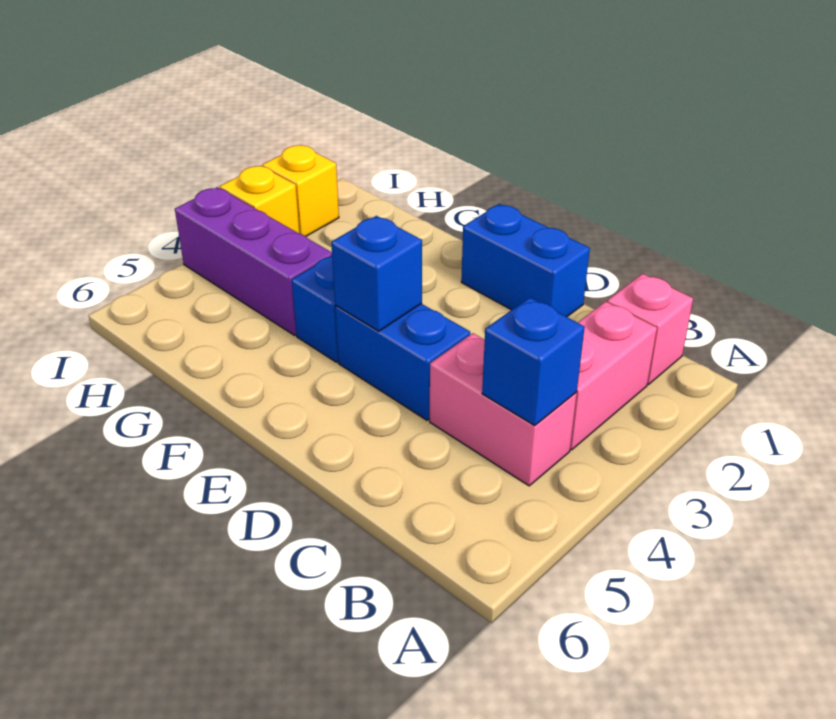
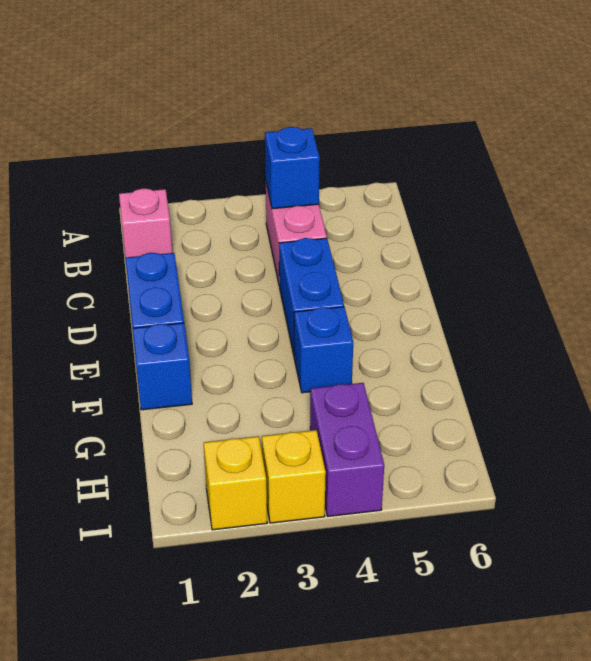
pink brick B2:B3 level 1 -> none
blue brick E4 level 2 -> blue brick F1 level 1
purple brick G4:I4 level 1 -> purple brick H4:I4 level 1

